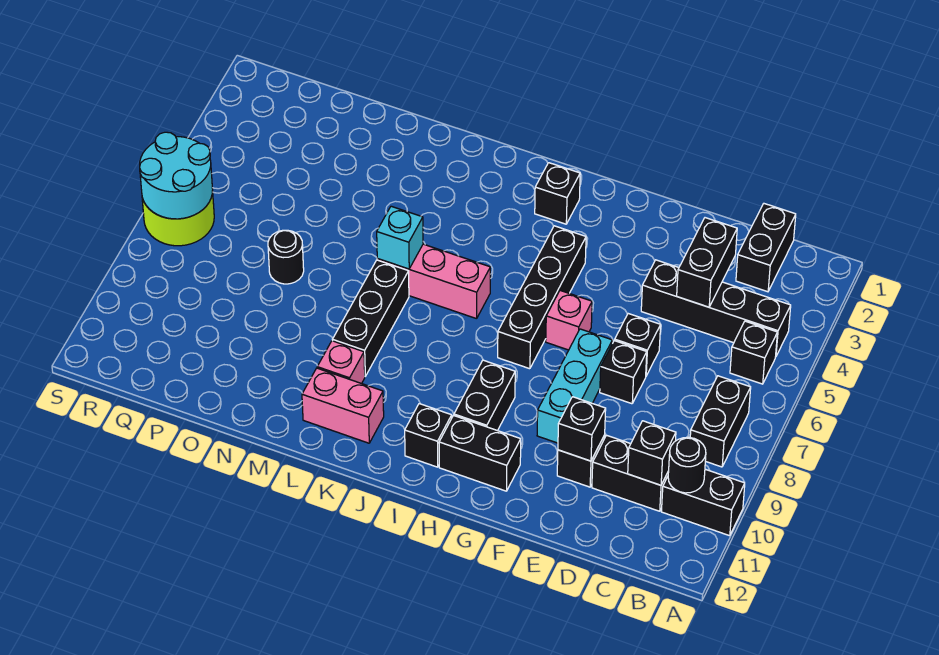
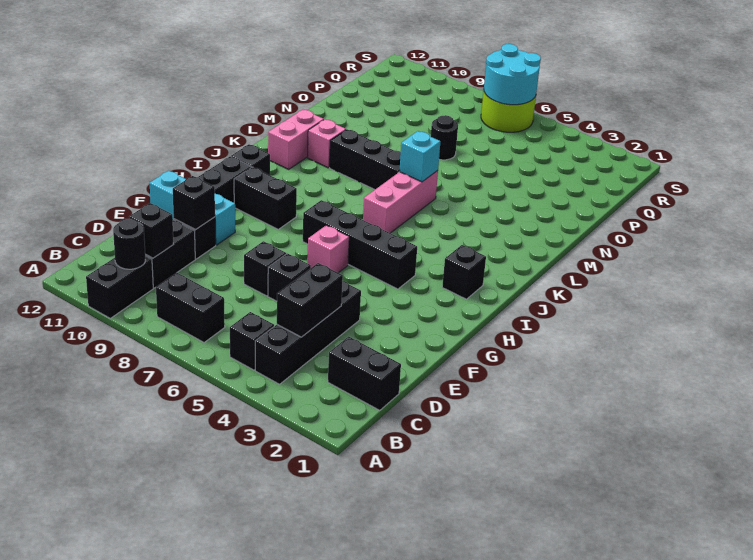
black brick D3:D4 level 2 -> black brick C4:D4 level 2
cyan brick F7:F9 level 1 -> cyan brick F10:F12 level 1

